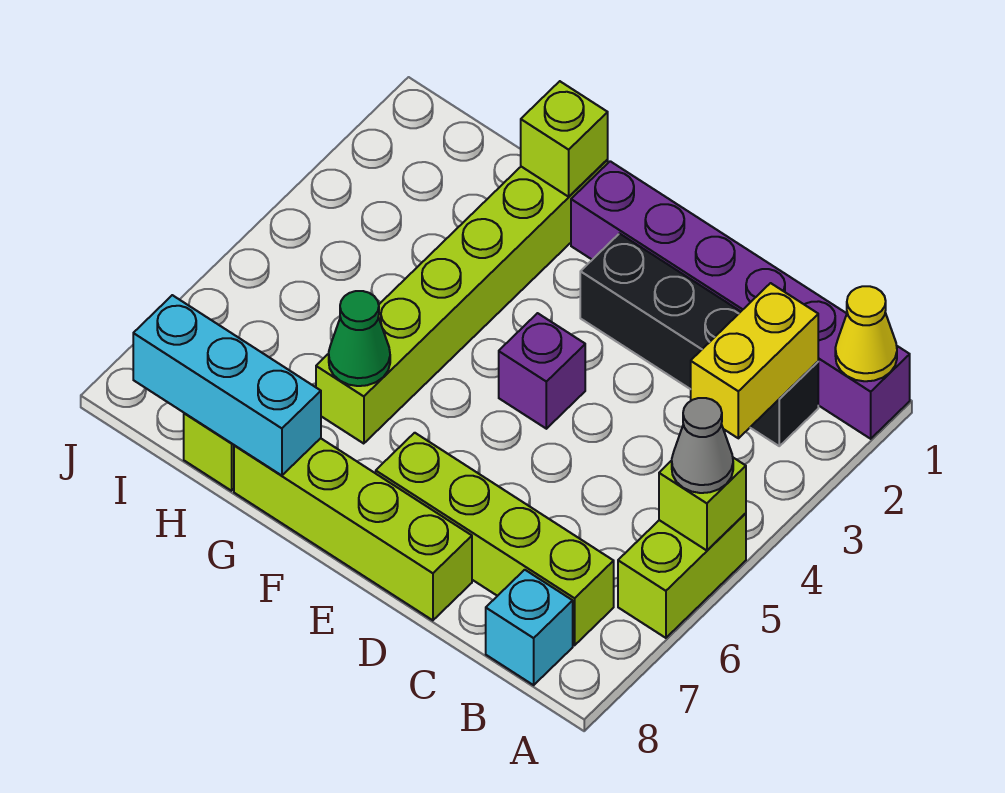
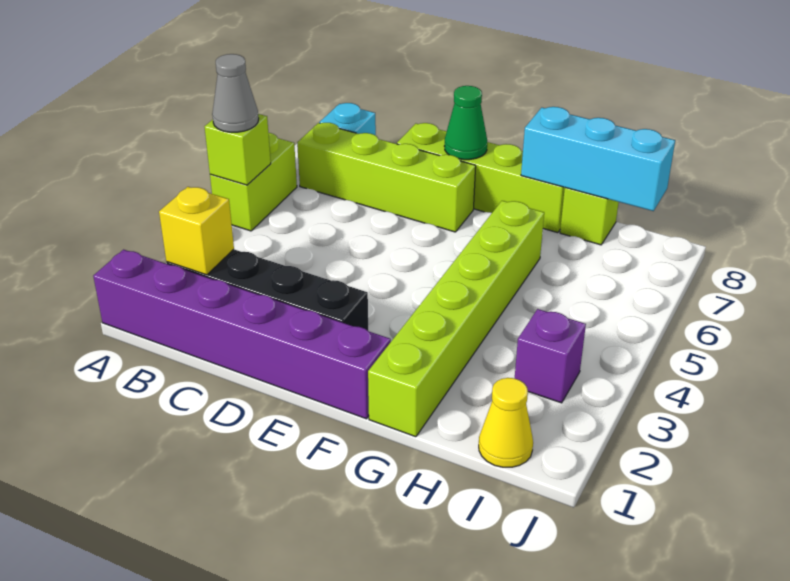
yellow cone A1 level 2 -> yellow cone I1 level 1
yellow brick B2:B3 level 2 -> yellow brick B2 level 2
purple brick E4 level 1 -> purple brick I3 level 1
lime brick G1 level 2 -> none
green cone G6 level 2 -> green cone E8 level 2

